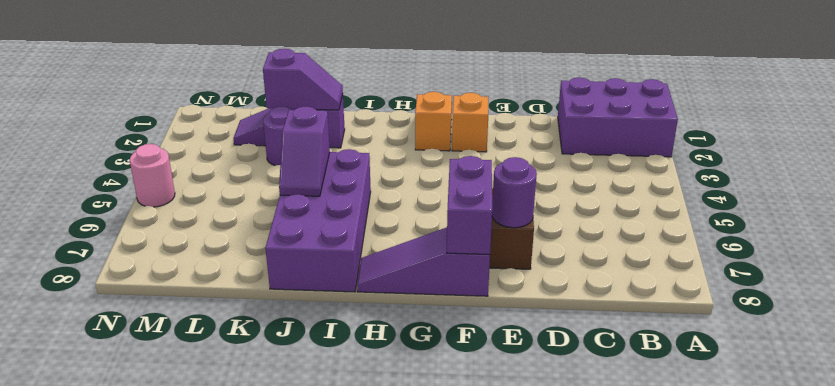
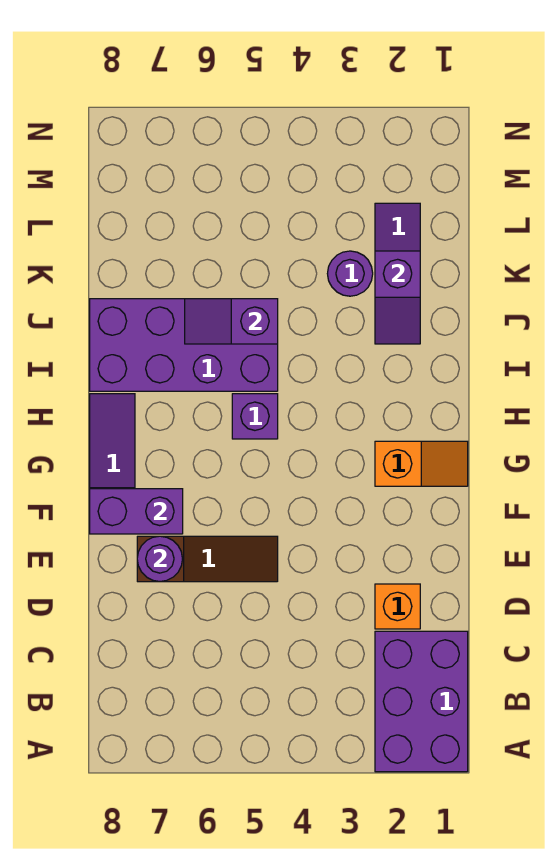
orange brick F2 level 1 -> orange brick D2 level 1
none -> purple brick H5 level 1
pink round brick N5 level 1 -> none

